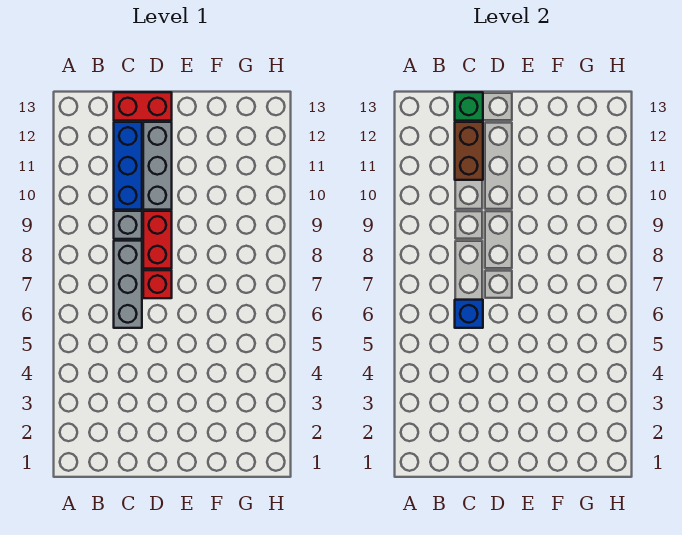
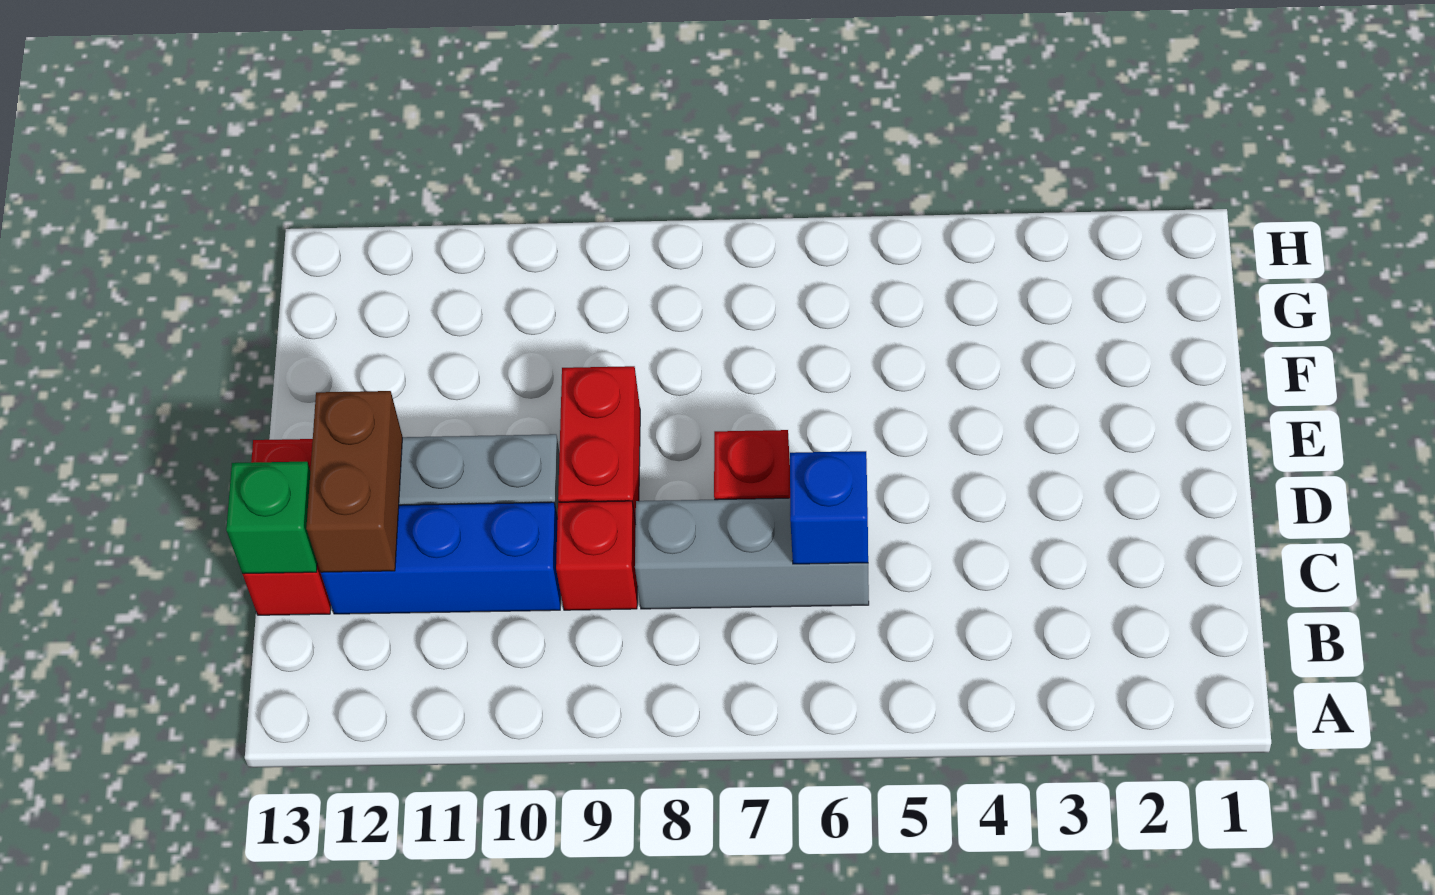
grey brick C9 level 1 -> red brick C9 level 1
brown brick C11:C12 level 2 -> brown brick C12:D12 level 2
red brick D8:D9 level 1 -> red brick D9:E9 level 1

